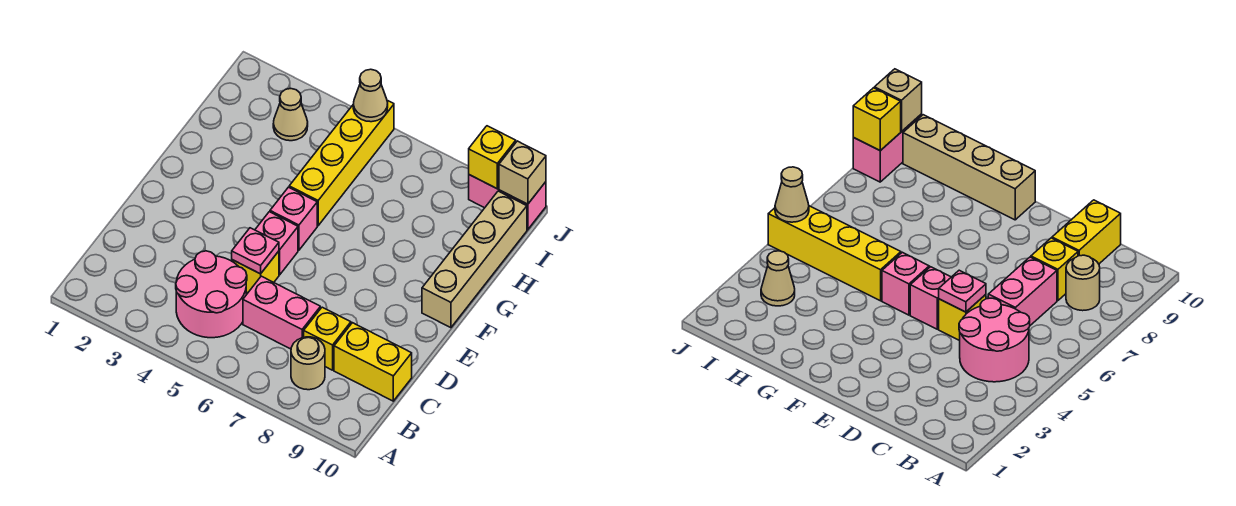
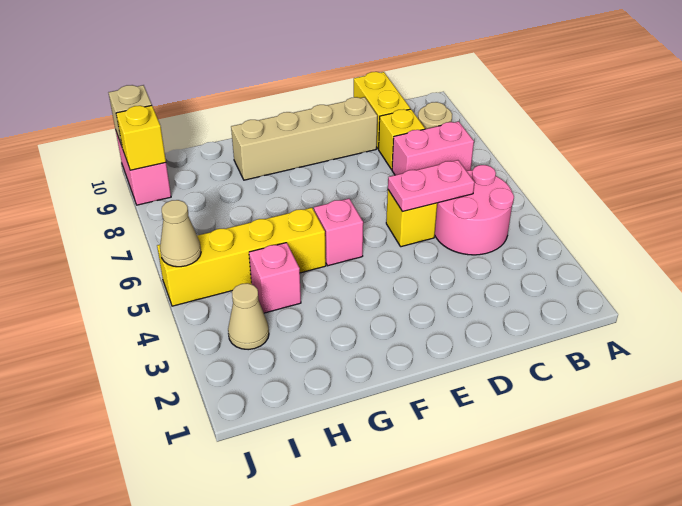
pink brick C6:C7 level 1 -> pink brick B7:C7 level 1
pink plate D5 level 2 -> pink plate C5:D5 level 2
pink brick E5 level 1 -> pink brick H4 level 1
tan brick F10:I10 level 1 -> tan brick D9:G9 level 1

